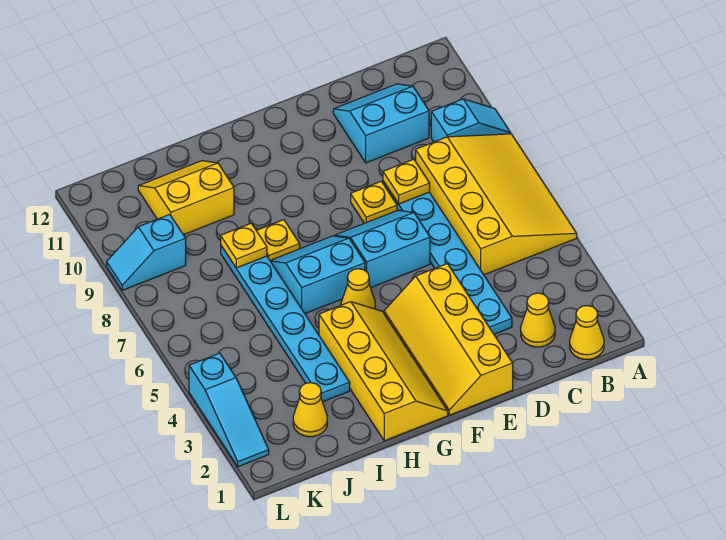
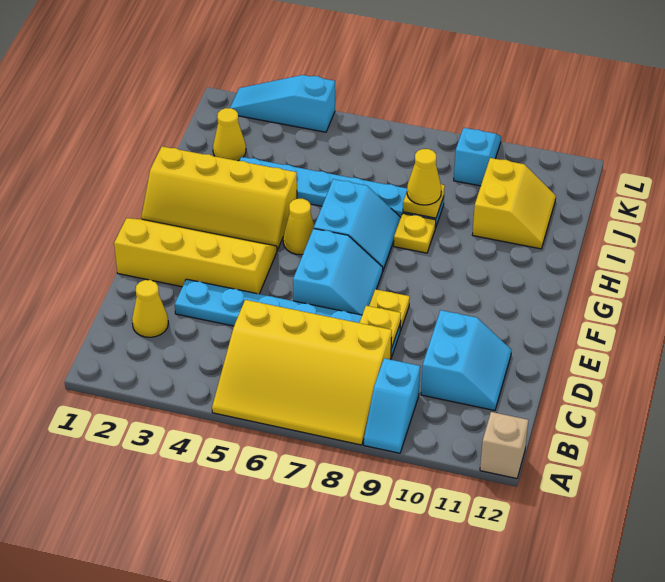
none -> tan brick A12 level 1
yellow cone B1 level 1 -> yellow cone I8 level 3

